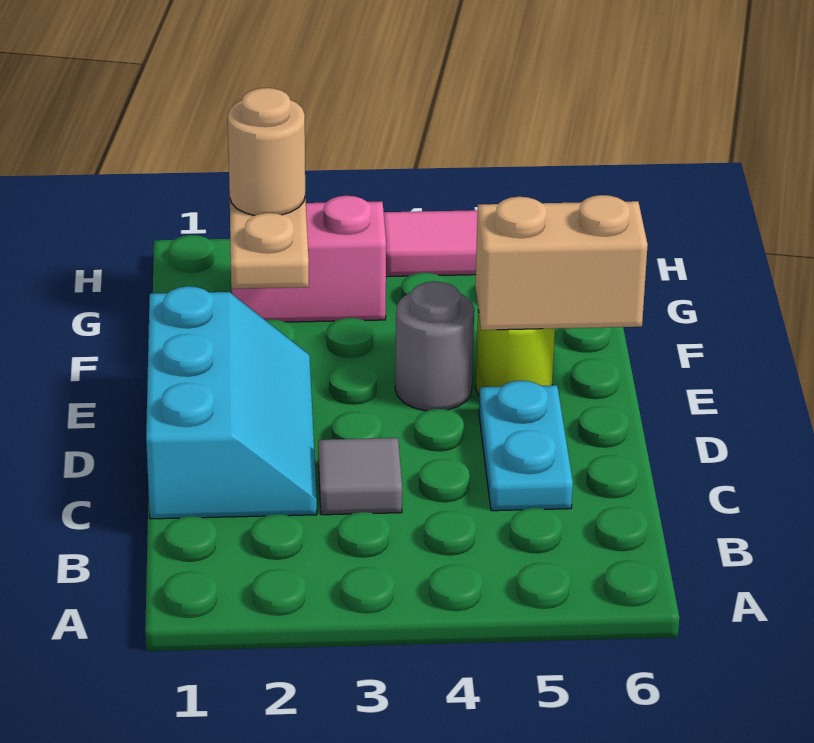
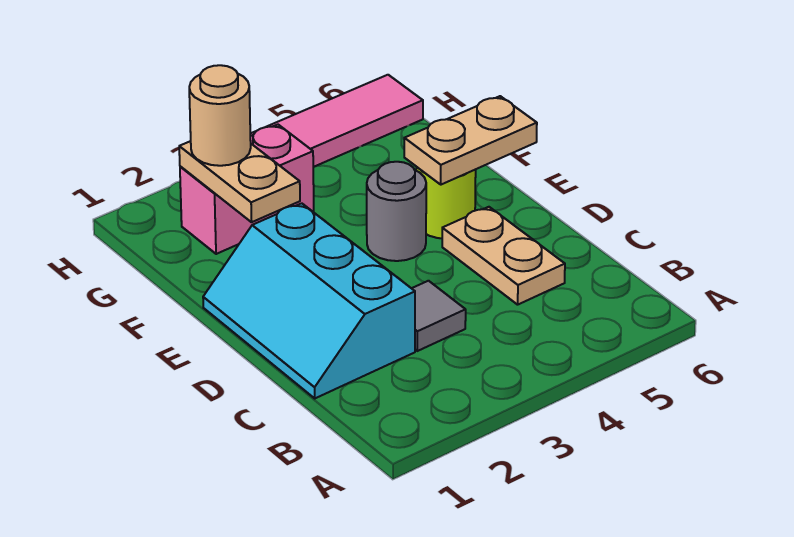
cyan slope C1:E2 level 1 top 1 -> cyan slope C1:E2 level 1 top 2
cyan plate C5:D5 level 1 -> tan plate C5:D5 level 1
tan brick E5:E6 level 2 -> tan plate E5:E6 level 2

